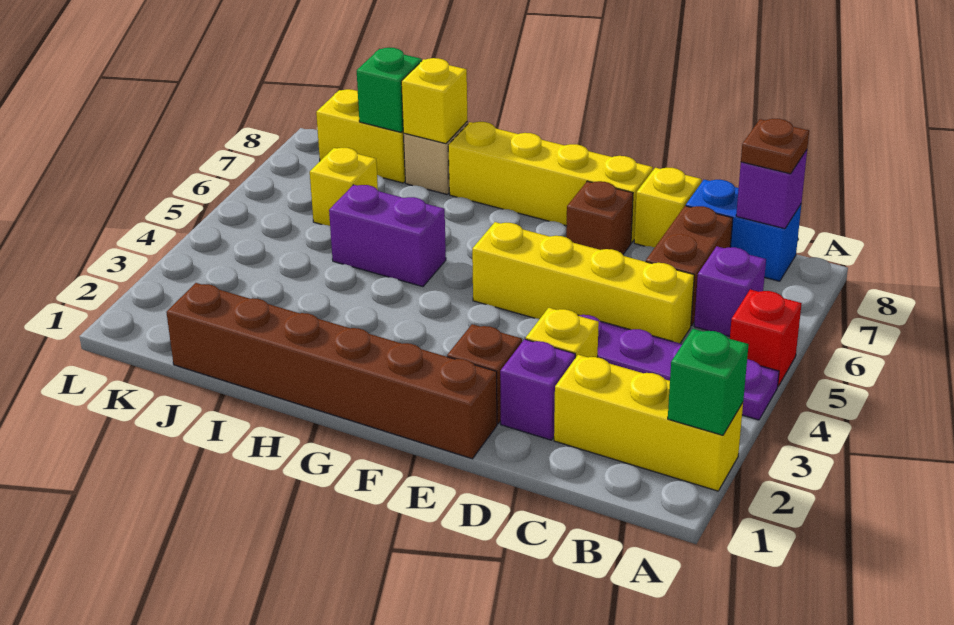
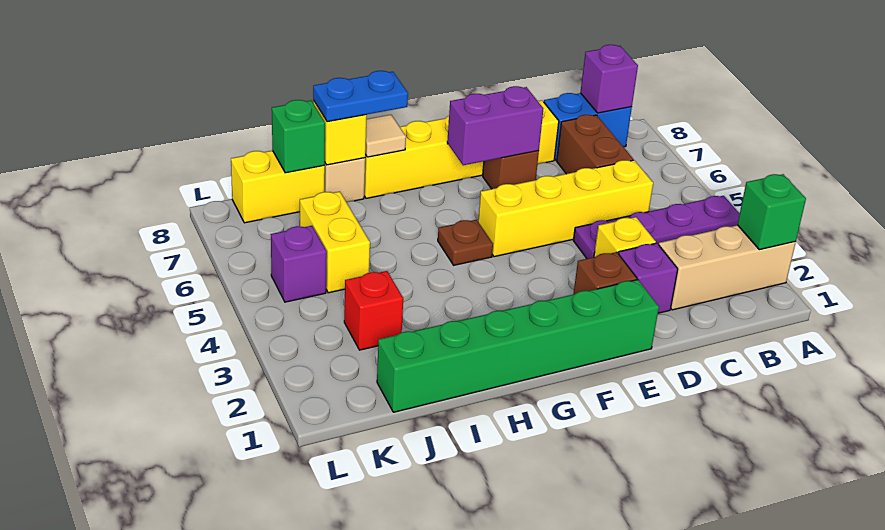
yellow brick A2:C2 level 1 -> tan brick A2:C2 level 1
red brick A5 level 1 -> red brick J3 level 1
purple brick B6 level 1 -> purple brick K5 level 1
brown plate B8 level 3 -> brown plate G5 level 1
brown brick E1:J1 level 1 -> green brick E1:J1 level 1
purple brick H5:I5 level 1 -> purple brick E7:F7 level 2
none -> tan tile H8 level 2
none -> blue plate H8:I8 level 3
yellow brick J6 level 1 -> yellow brick J5:J6 level 1

